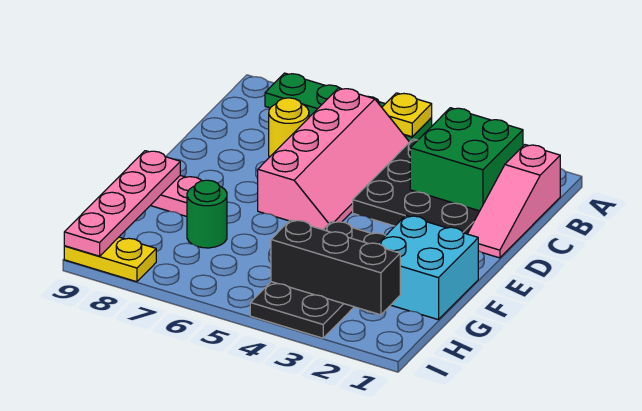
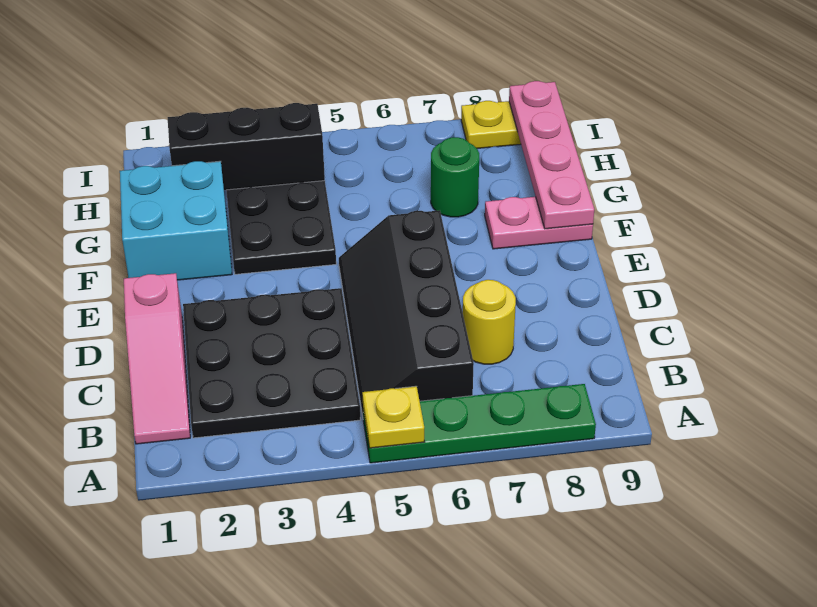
pink slope B1:D1 level 1 top B -> pink slope B1:D1 level 1 top D
green brick B2:C3 level 2 -> none
pink slope B5:E6 level 1 top 6 -> black slope B5:E6 level 1 top 6

